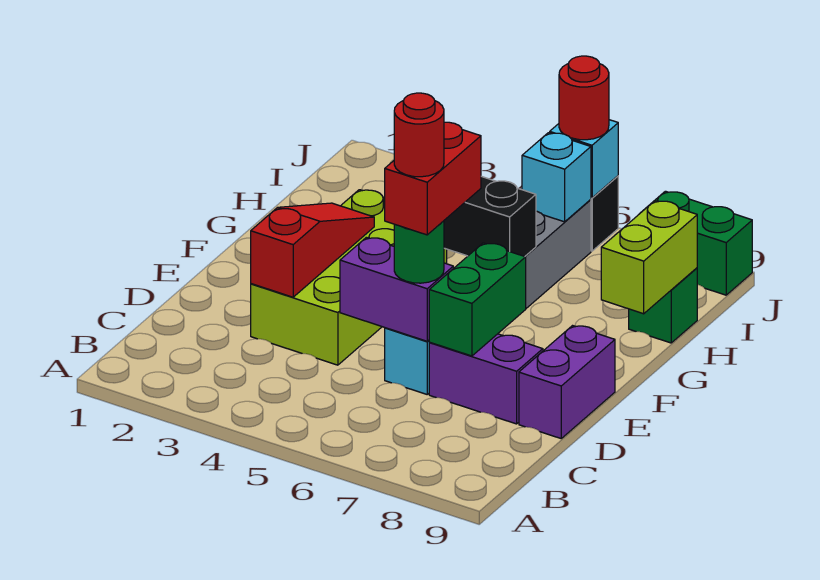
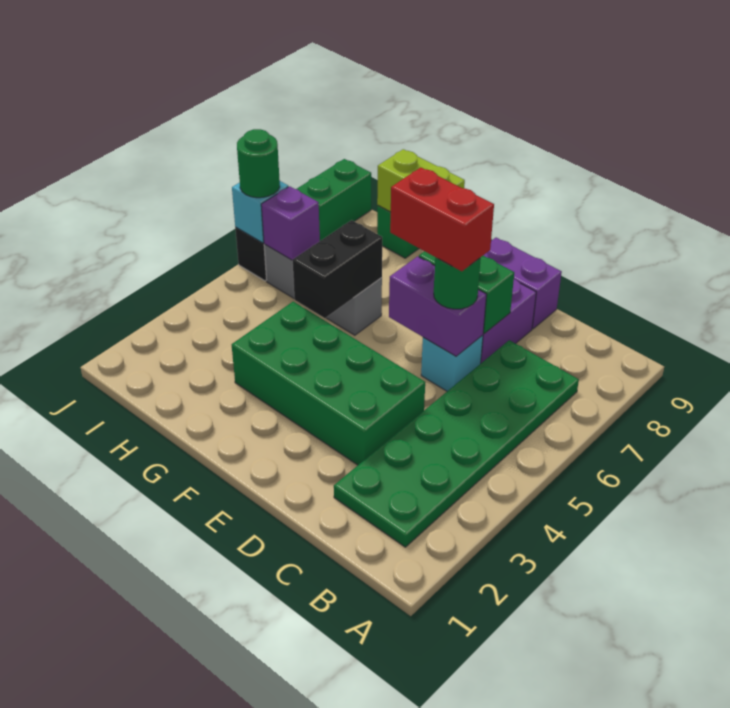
none -> green plate B2:C7 level 1
lime brick D3:G4 level 1 -> green brick D3:G4 level 1
red slope D3:F3 level 2 top D -> none
purple brick D5:D6 level 2 -> purple brick D6:E6 level 2
red round brick D6 level 5 -> none
cyan brick I6 level 2 -> purple brick I6 level 2
red round brick J6 level 3 -> green round brick J6 level 3

